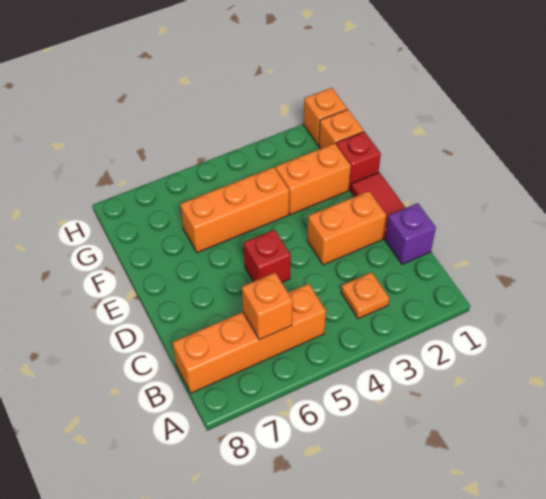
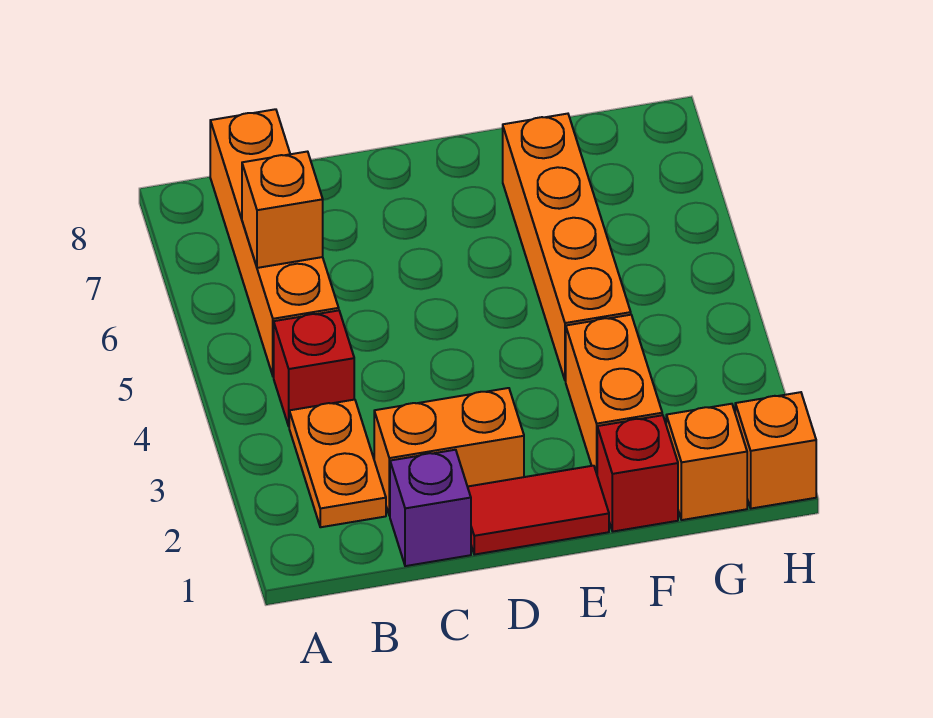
orange plate B3 level 1 -> orange plate B2:B3 level 1
orange brick D2:D3 level 1 -> orange brick C2:D2 level 1
red brick D5 level 1 -> red brick B4 level 1
orange brick F4:F6 level 1 -> orange brick F4:F7 level 1

